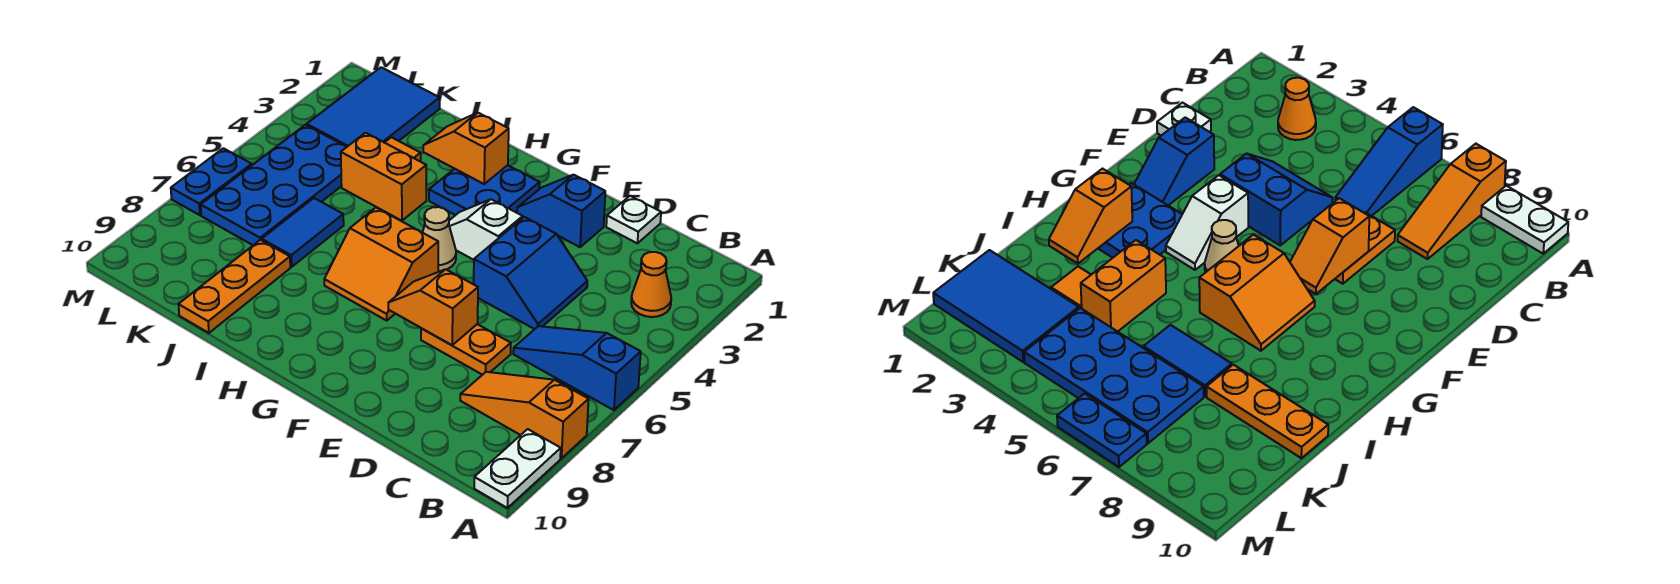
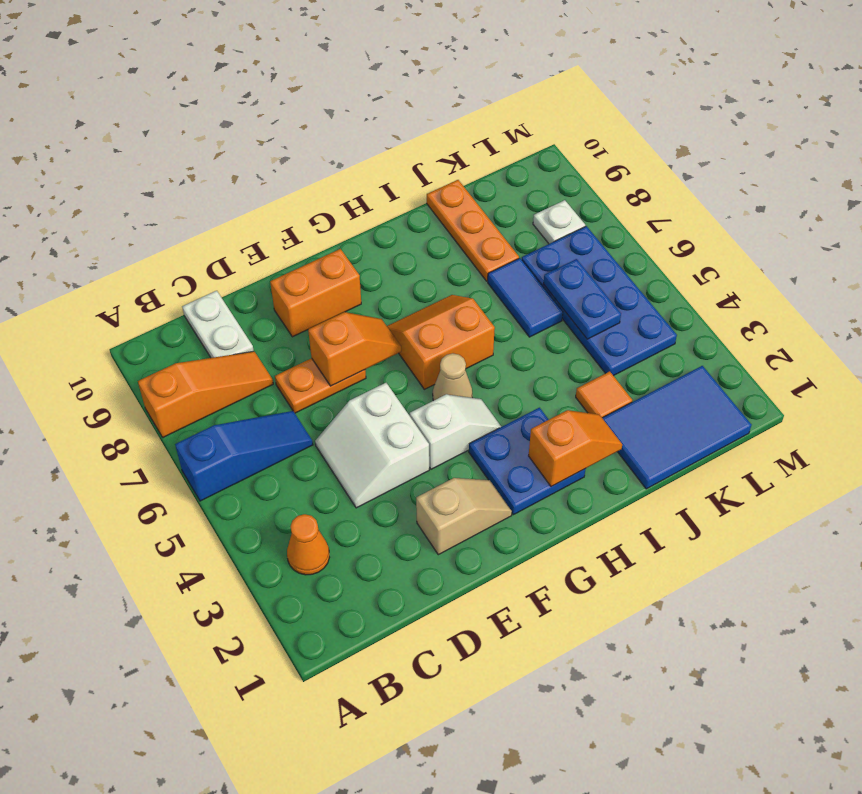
white plate A9:A10 level 1 -> white plate C9:C10 level 1
white plate D1 level 1 -> white plate L8 level 1
blue slope D4:E5 level 1 top E -> white slope D4:E5 level 1 top E
blue slope E2:F2 level 1 top E -> tan slope E2:F2 level 1 top E
orange brick I4:J4 level 1 -> orange brick E9:F9 level 1
blue tile K1:L3 level 1 -> blue tile J1:L2 level 1
blue plate M6:M7 level 1 -> blue plate K5:K6 level 2

